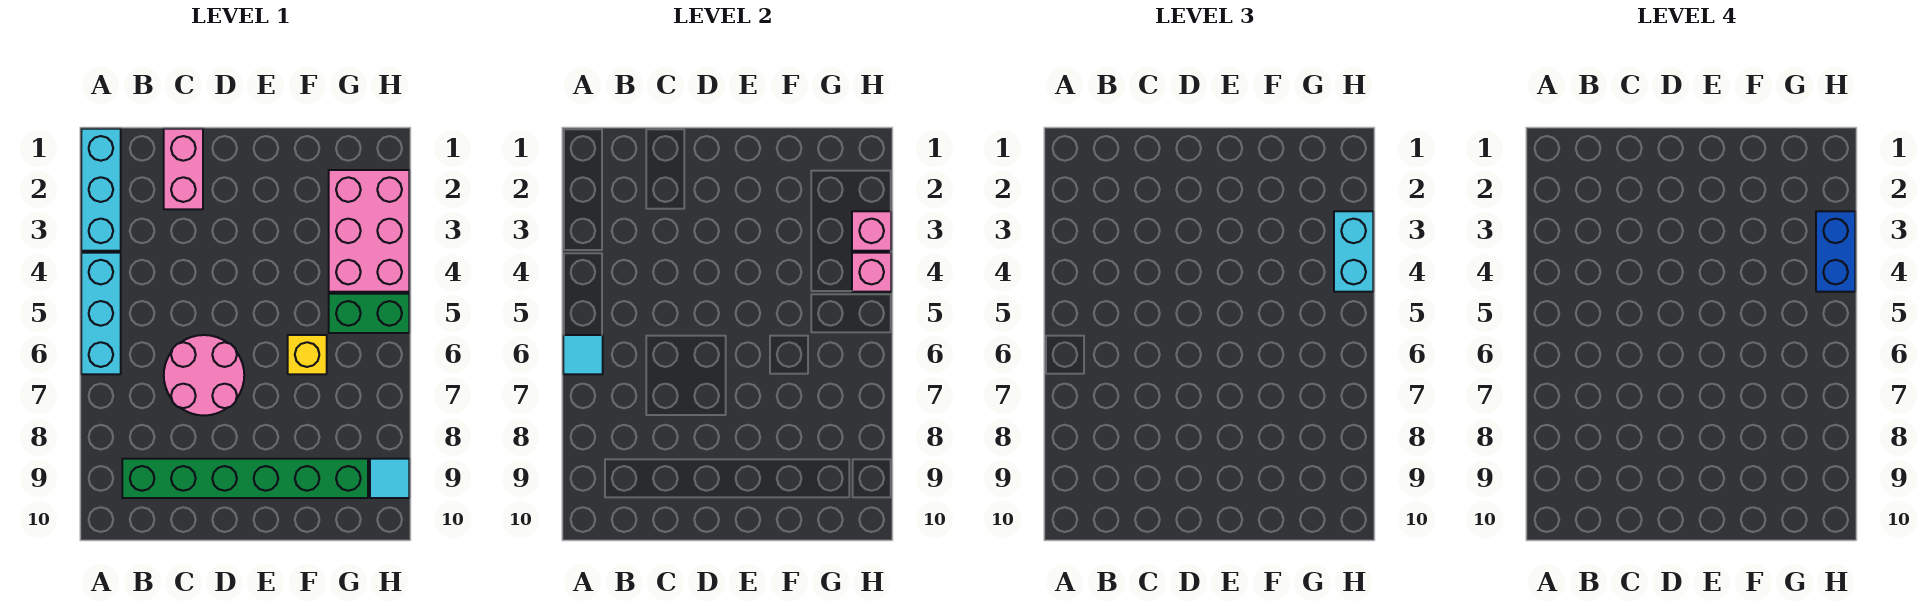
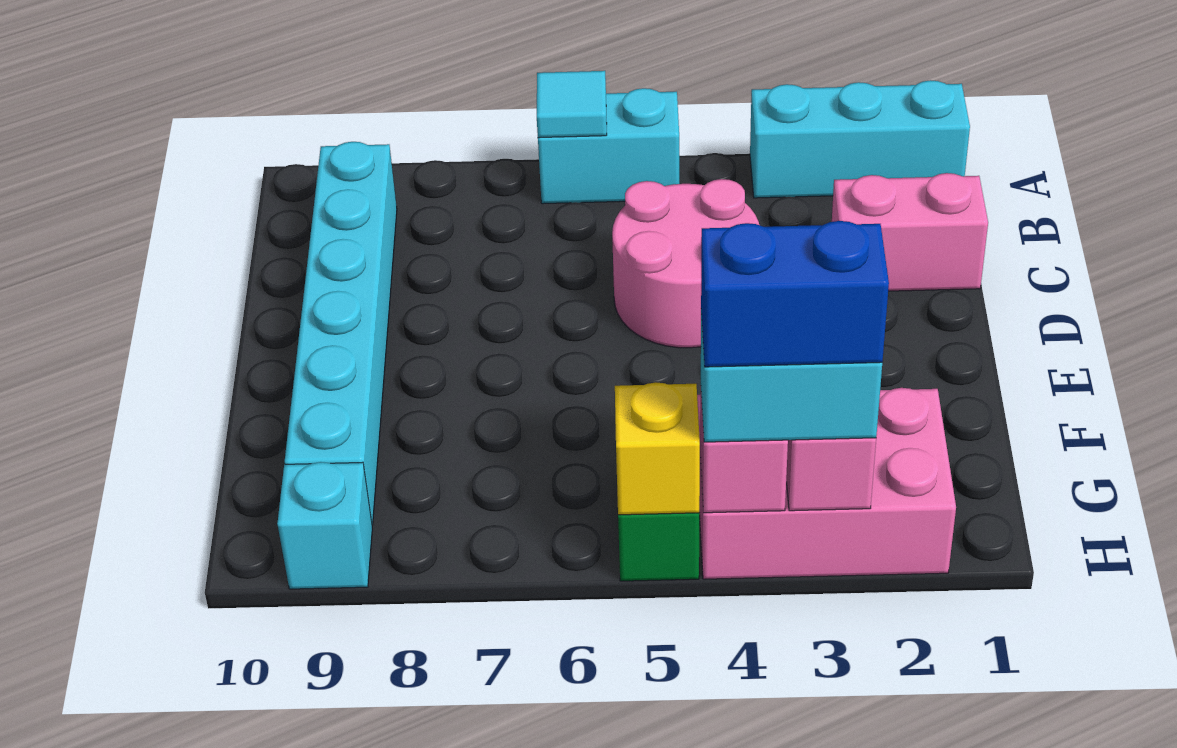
cyan brick A4:A6 level 1 -> cyan brick A5:A6 level 1
green brick B9:G9 level 1 -> cyan brick B9:G9 level 1
pink round brick C6:D7 level 1 -> pink round brick C4:D5 level 1
yellow brick F6 level 1 -> yellow brick H5 level 2
cyan tile H9 level 1 -> cyan brick H9 level 1

